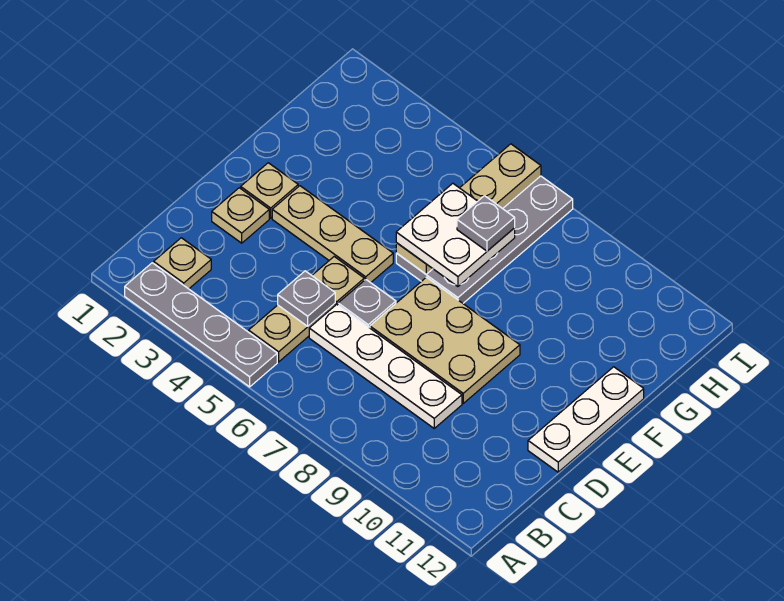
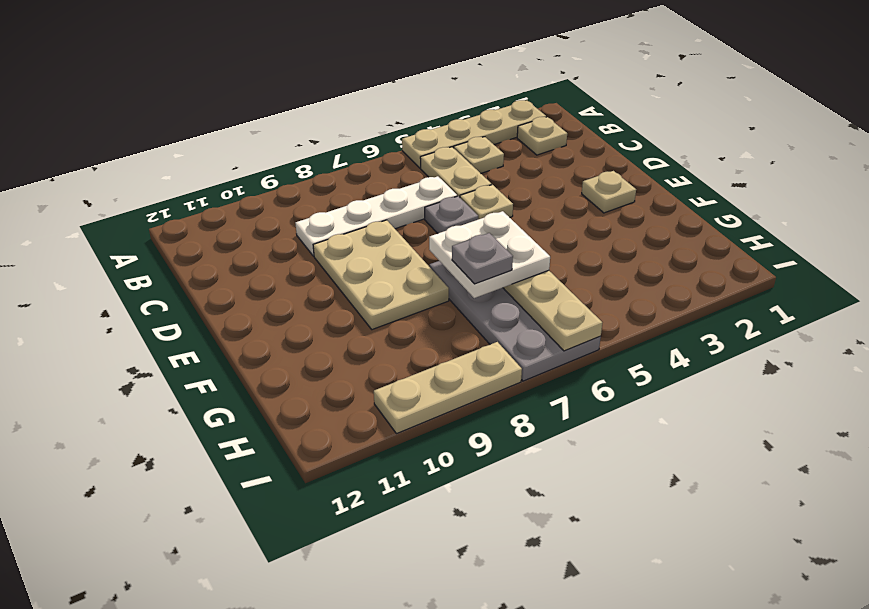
grey plate A2:A5 level 1 -> tan plate A2:A5 level 1
grey plate C5 level 2 -> none
tan plate D2 level 1 -> tan plate B4 level 1
tan plate D7:E9 level 1 -> tan plate D8:F9 level 1
white plate D12:F12 level 1 -> none
tan plate E3:E5 level 1 -> tan plate I8:I10 level 1

